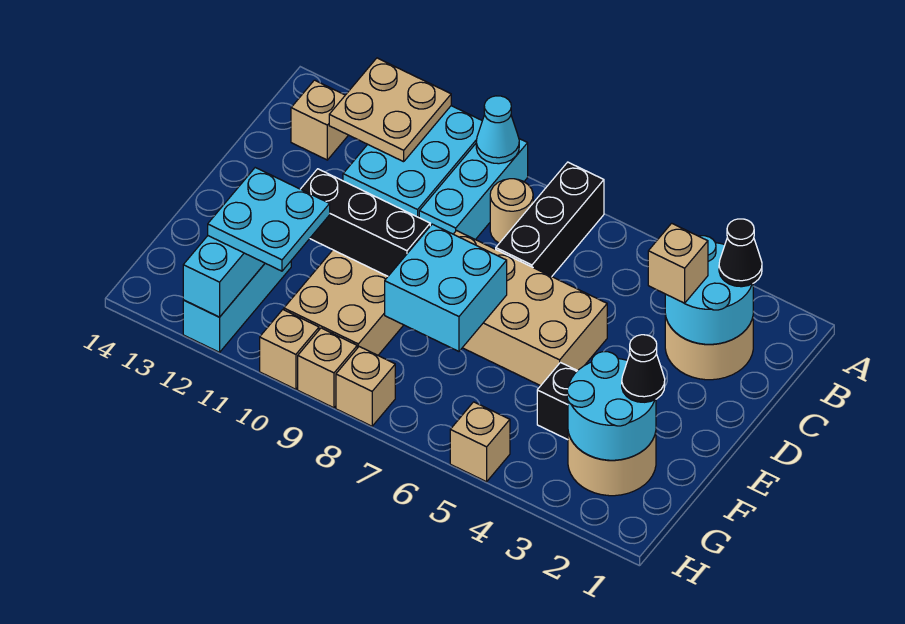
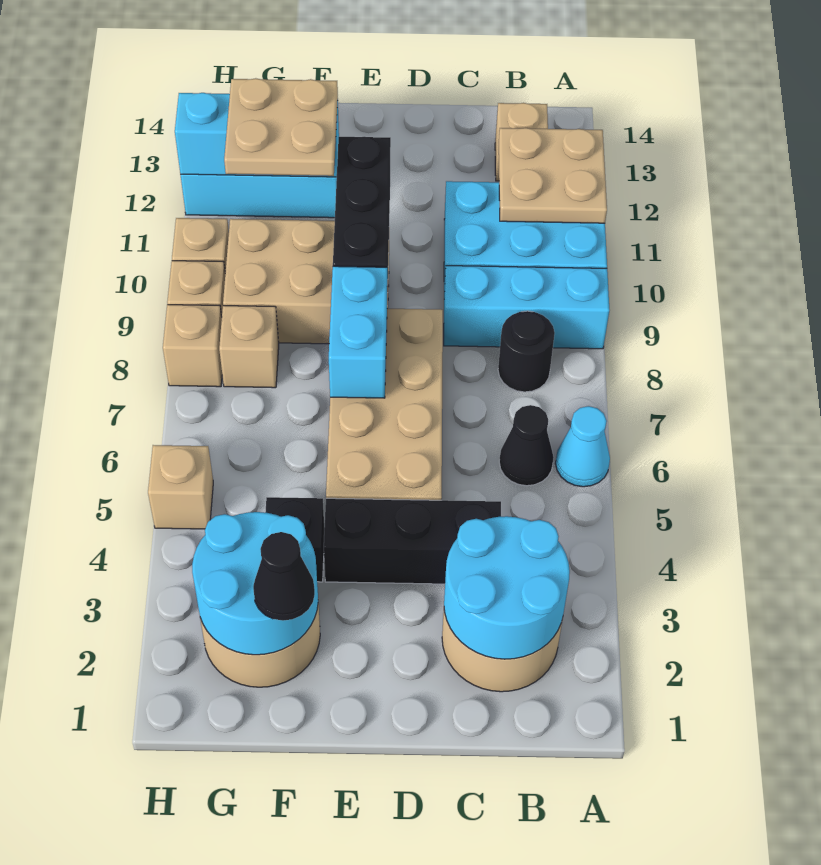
black brick A7:C7 level 1 -> black brick C4:E4 level 1
cyan cone A9 level 2 -> cyan cone A6 level 1
black cone B2 level 3 -> black cone B6 level 1
tan round brick B8 level 1 -> black round brick B8 level 1
tan brick C3 level 3 -> tan brick G8 level 1
cyan brick E7:F8 level 2 -> cyan brick E7:E8 level 2
cyan plate F11:G12 level 3 -> tan plate F11:G12 level 3

